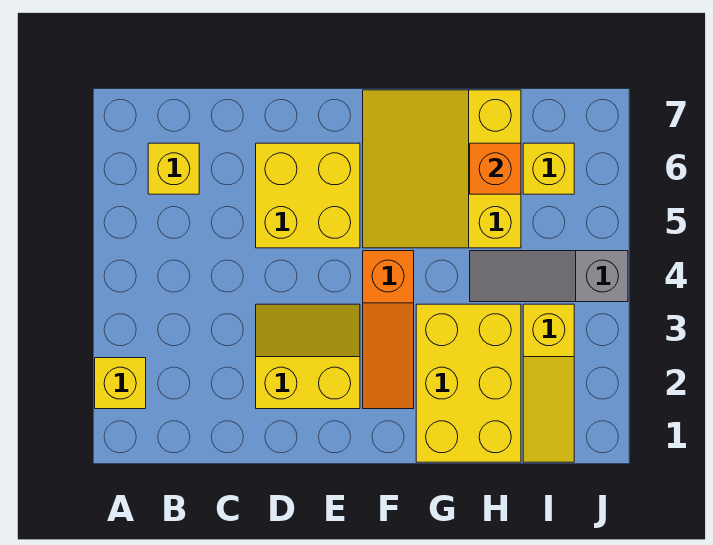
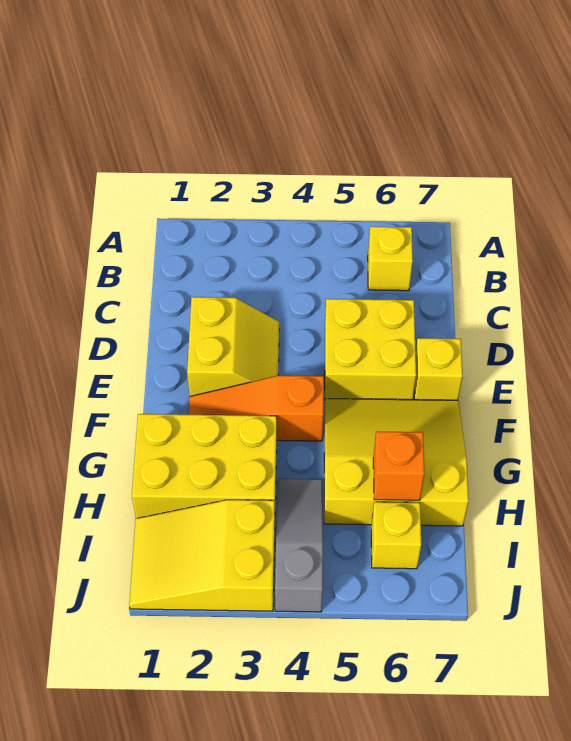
yellow brick A2 level 1 -> yellow brick E7 level 1
yellow slope I1:I3 level 1 top 3 -> yellow slope I1:J3 level 1 top 3

